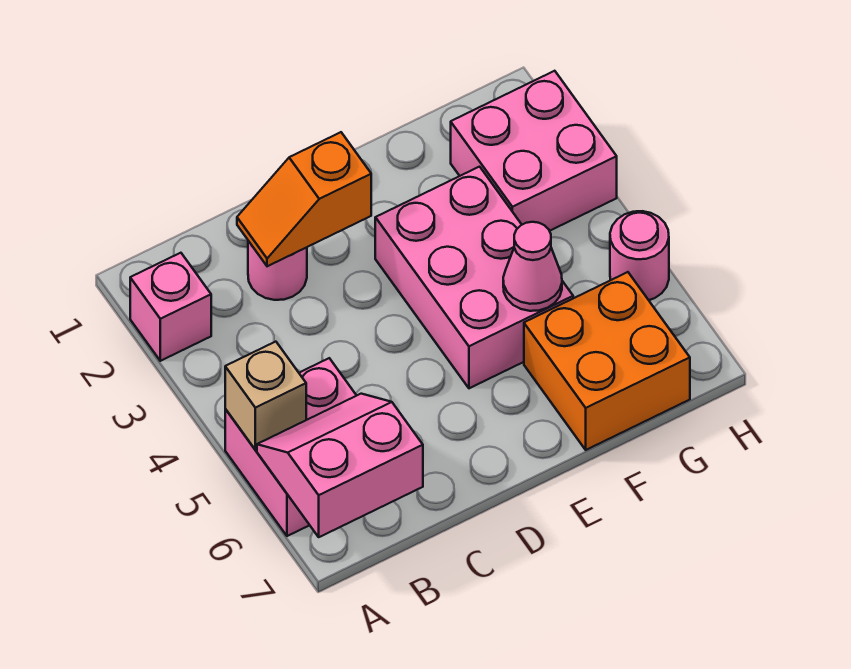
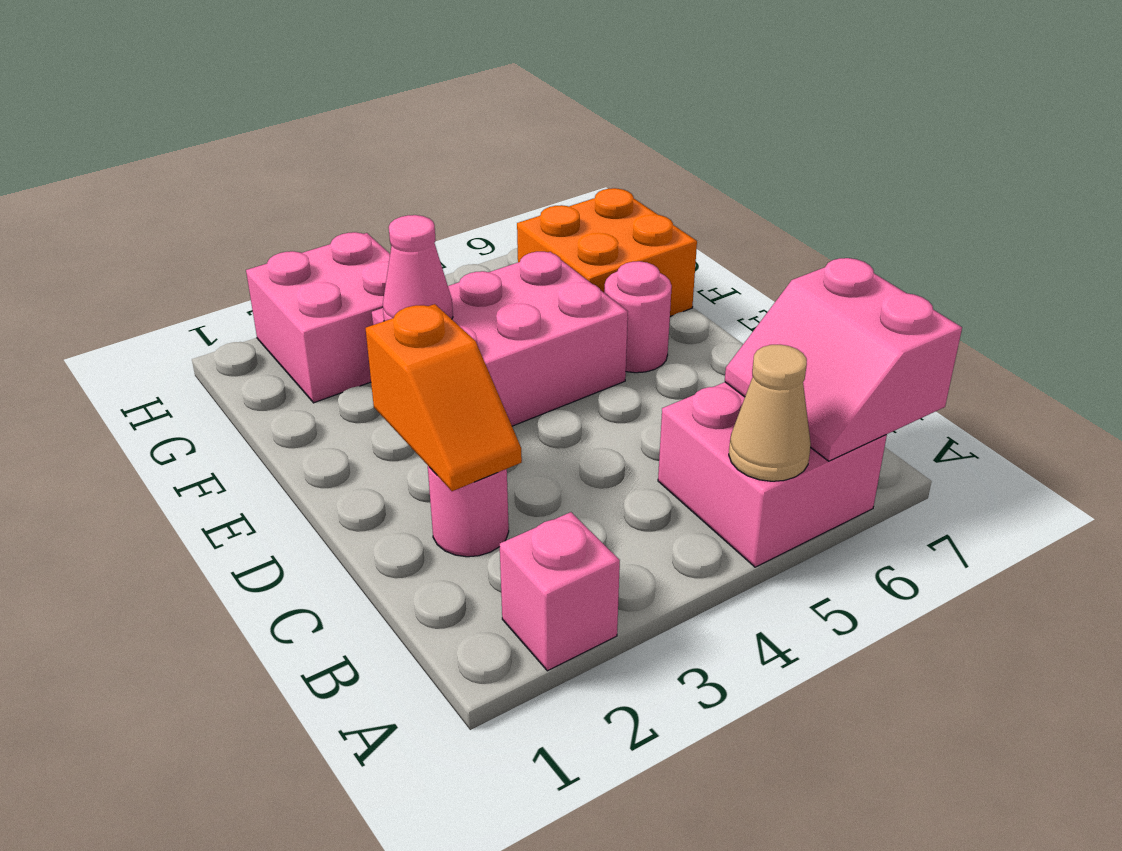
tan brick A5 level 2 -> tan cone A5 level 2
pink cone F5 level 2 -> pink cone F3 level 2
pink round brick H5 level 1 -> pink round brick E6 level 1

